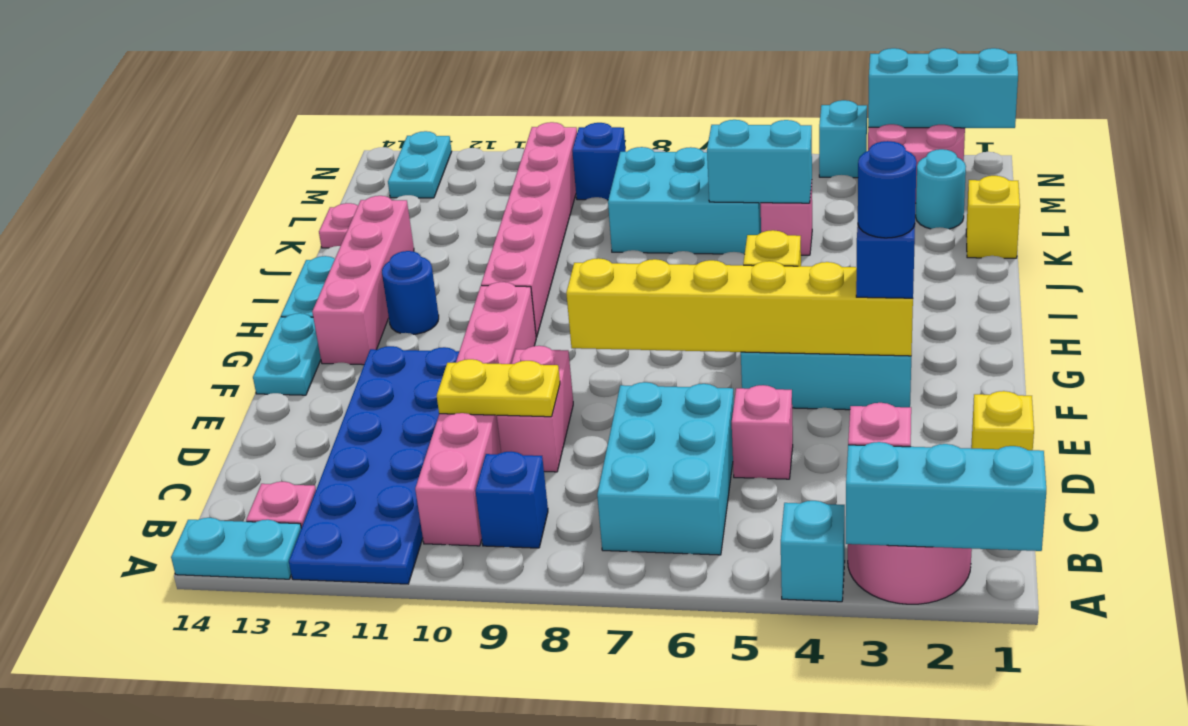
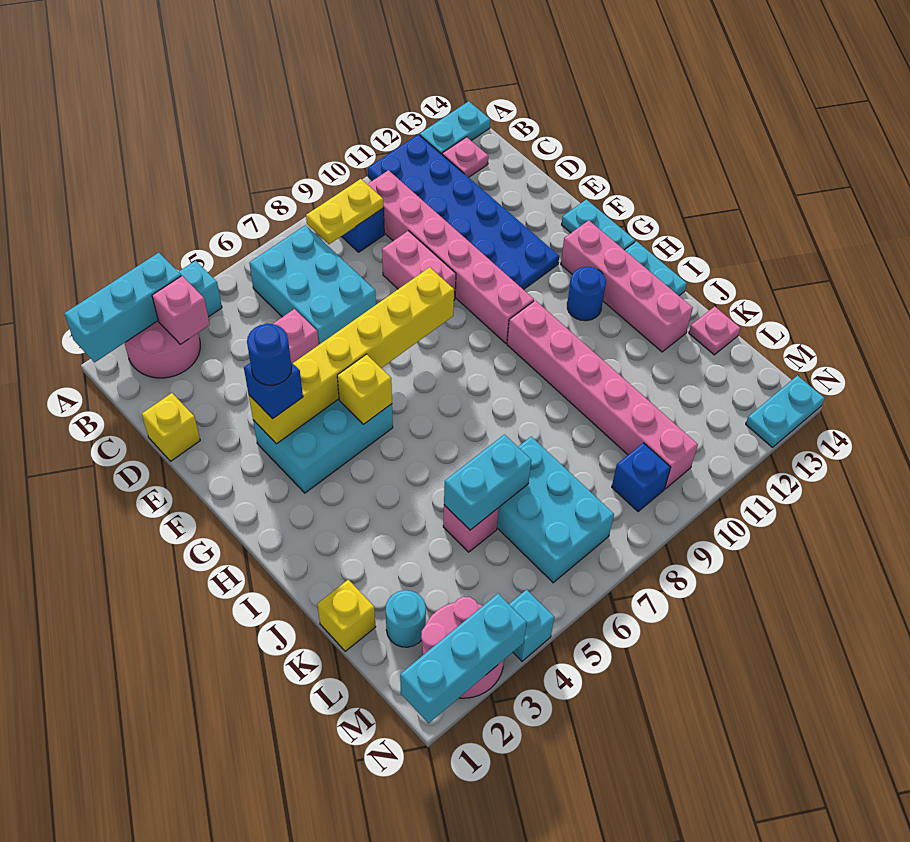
yellow plate D9:D10 level 2 -> yellow plate B8:B9 level 2
cyan brick K6:L8 level 1 -> cyan brick K6:M7 level 1
cyan plate M13:N13 level 1 -> cyan plate N13:N14 level 1

